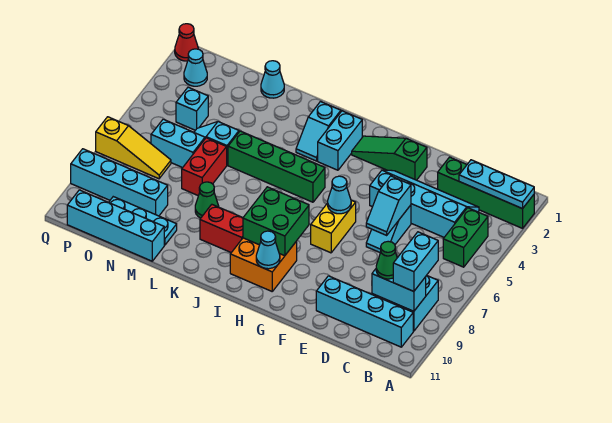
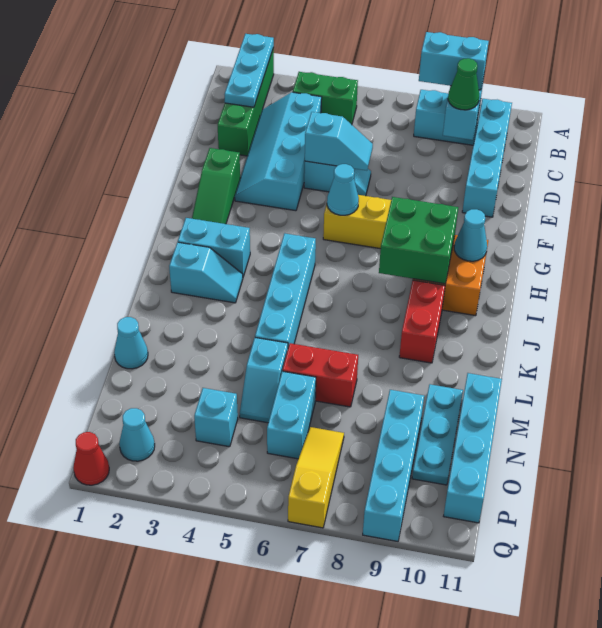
green brick I5:L5 level 1 -> cyan brick I5:L5 level 1
green cone L8 level 1 -> none

